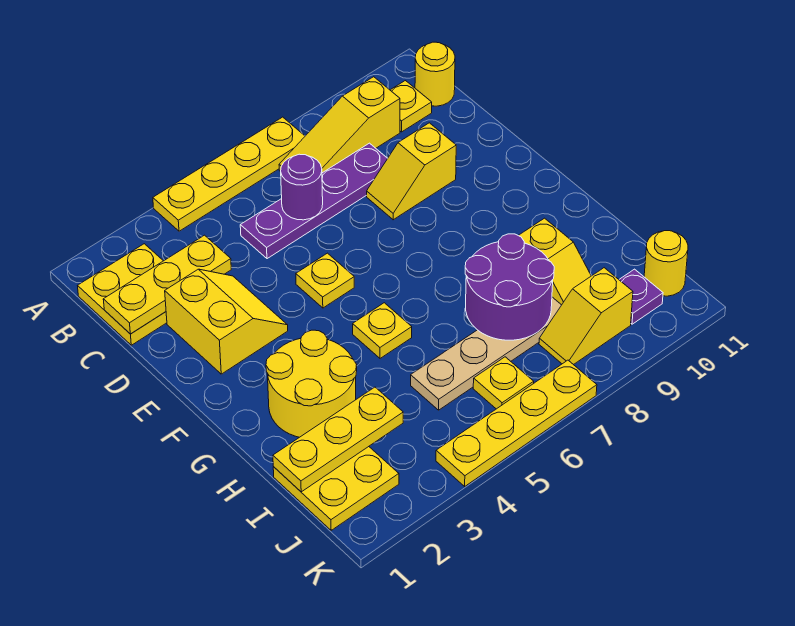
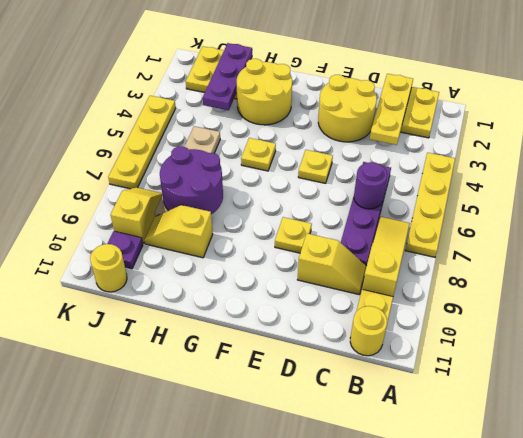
yellow slope D2:E3 level 1 top 2 -> yellow round brick D2:E3 level 1
yellow slope D8:D9 level 1 top 9 -> yellow slope C9:D9 level 1 top D
yellow plate I1:I3 level 2 -> purple plate I1:I3 level 2
yellow plate J6 level 1 -> yellow plate E8 level 1

